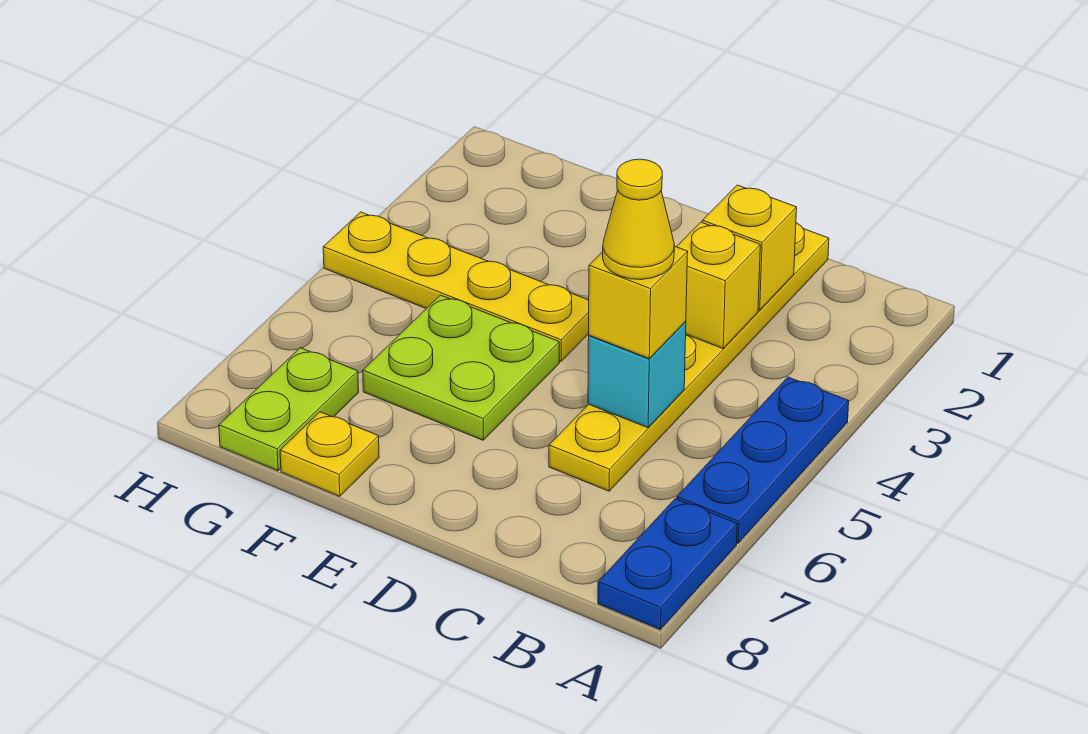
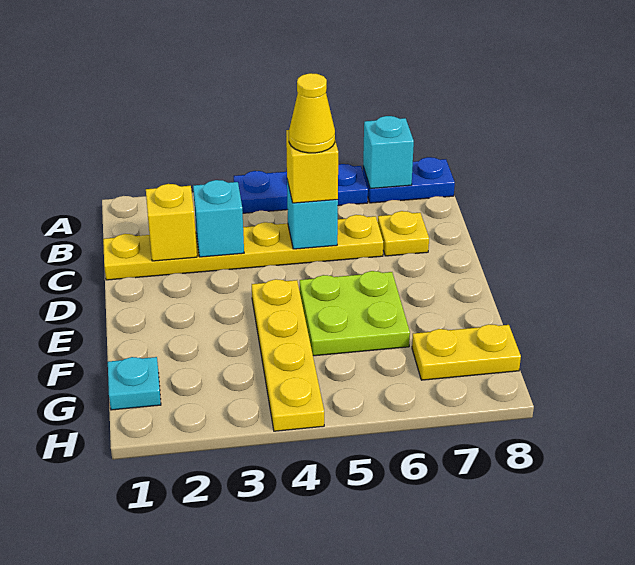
none -> cyan brick A7 level 2
yellow brick C3 level 2 -> cyan brick C3 level 2
yellow plate F8 level 1 -> yellow plate C7 level 1
none -> cyan plate G1 level 1
lime plate G7:G8 level 1 -> yellow plate G7:G8 level 1

